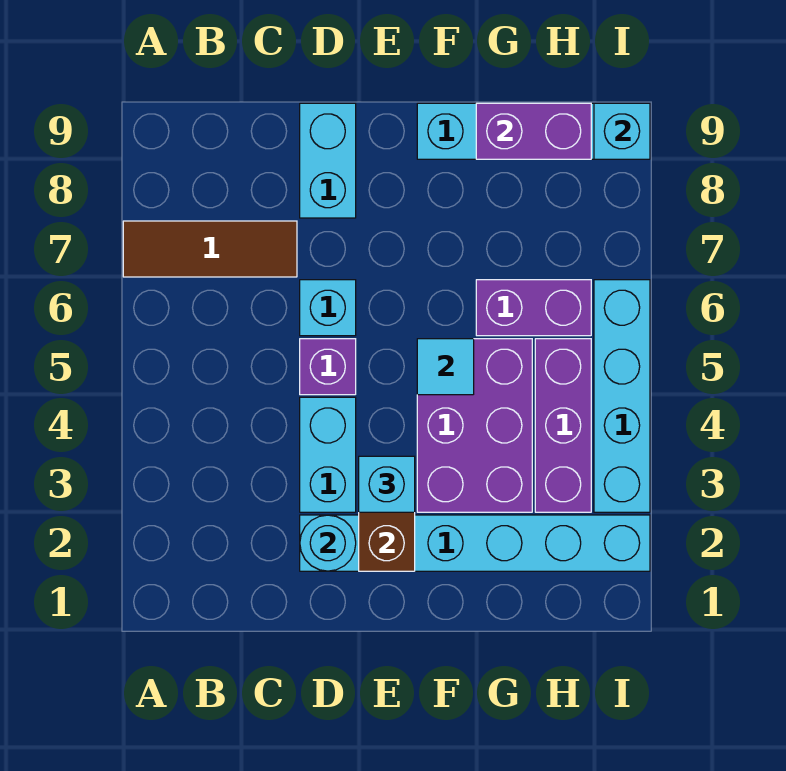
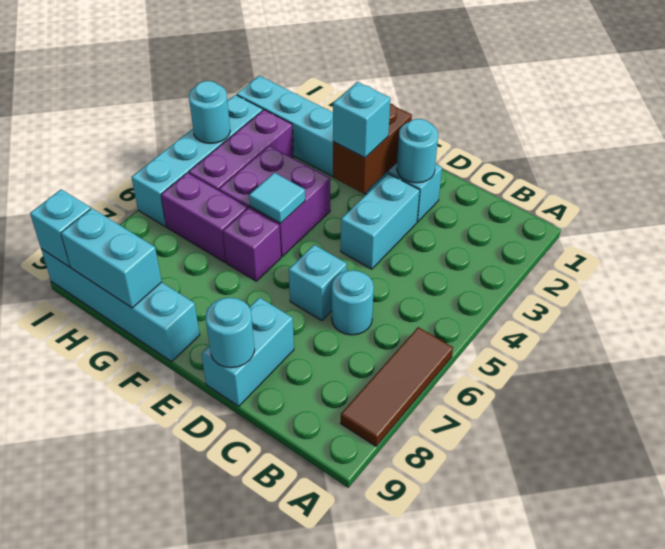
brown tile A7:C7 level 1 -> brown tile A6:A8 level 1
none -> cyan round brick C6 level 1
purple brick D5 level 1 -> purple brick F6 level 1
none -> cyan round brick D9 level 2
purple brick F3:G5 level 1 -> purple brick F4:G5 level 1
purple brick G9:H9 level 2 -> cyan brick G9:H9 level 2
none -> cyan round brick I4 level 2

